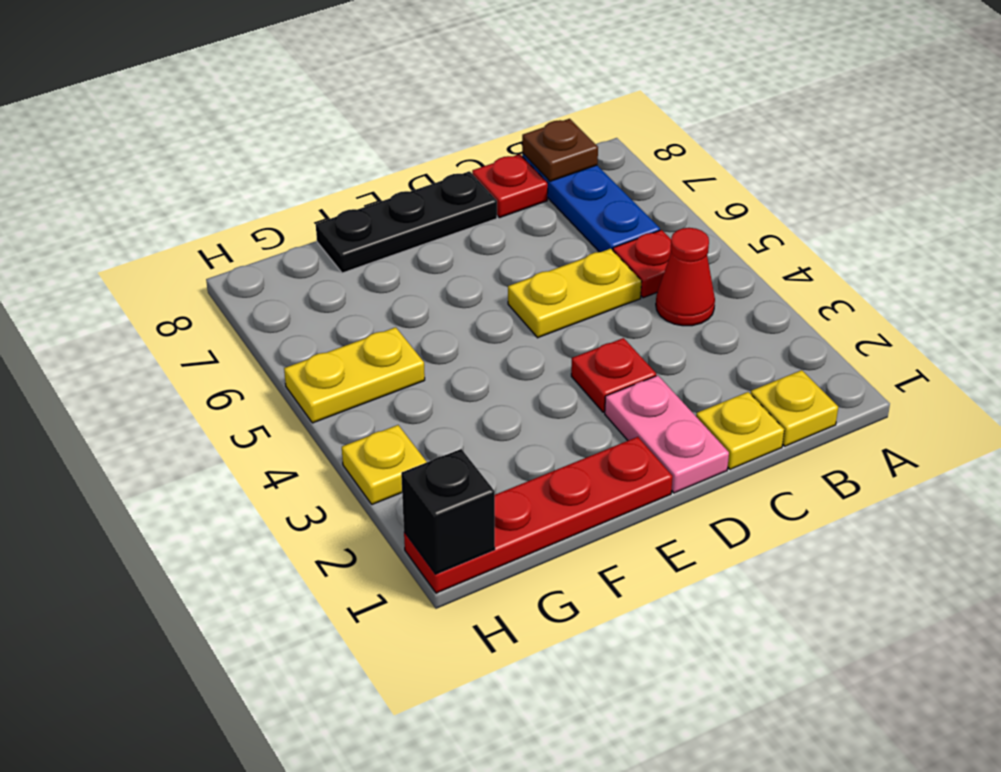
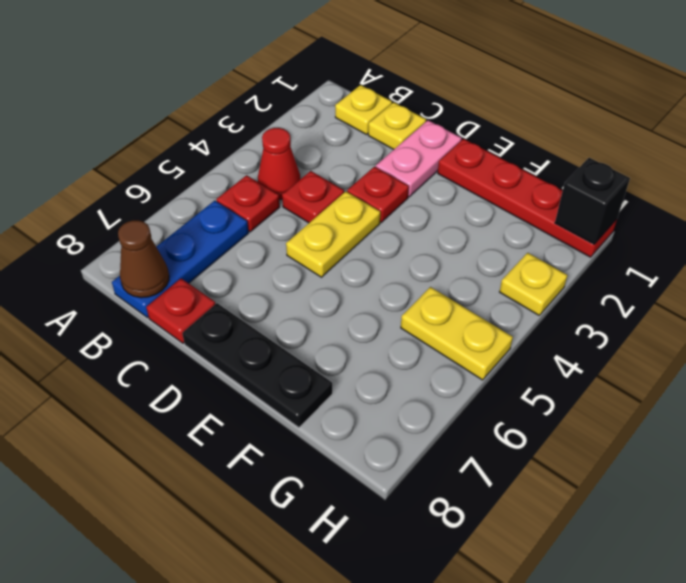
brown plate B8 level 2 -> brown cone B8 level 2
none -> red plate C4 level 1
yellow plate C5:D5 level 1 -> yellow plate D4:D5 level 1

